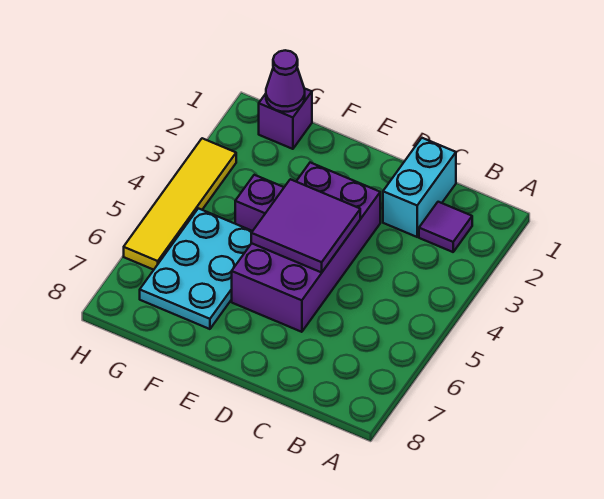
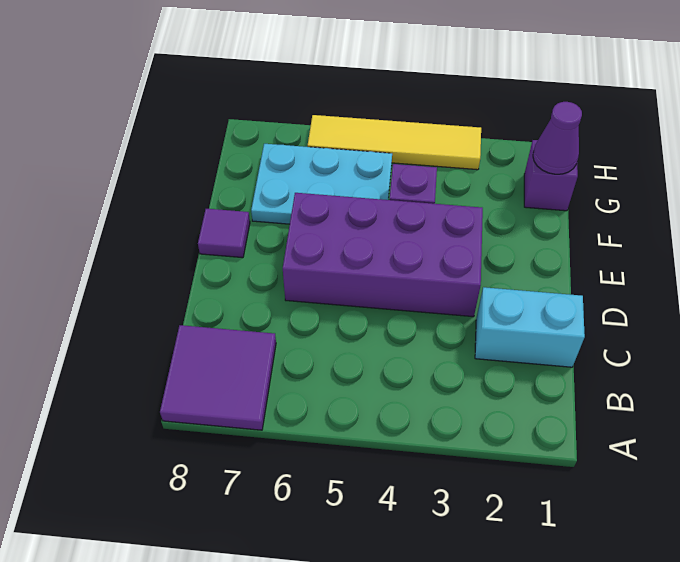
purple tile B2 level 1 -> purple tile E8 level 1
purple tile D4:E5 level 2 -> purple tile A7:B8 level 1

